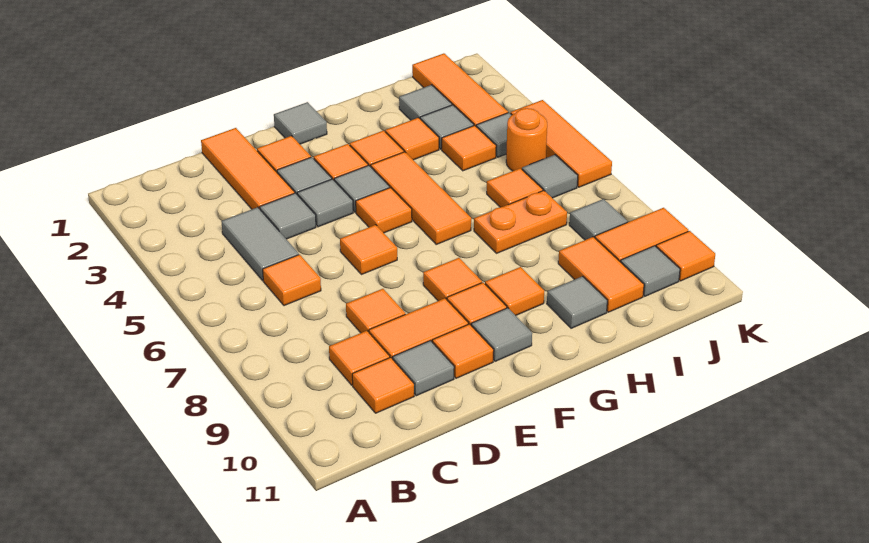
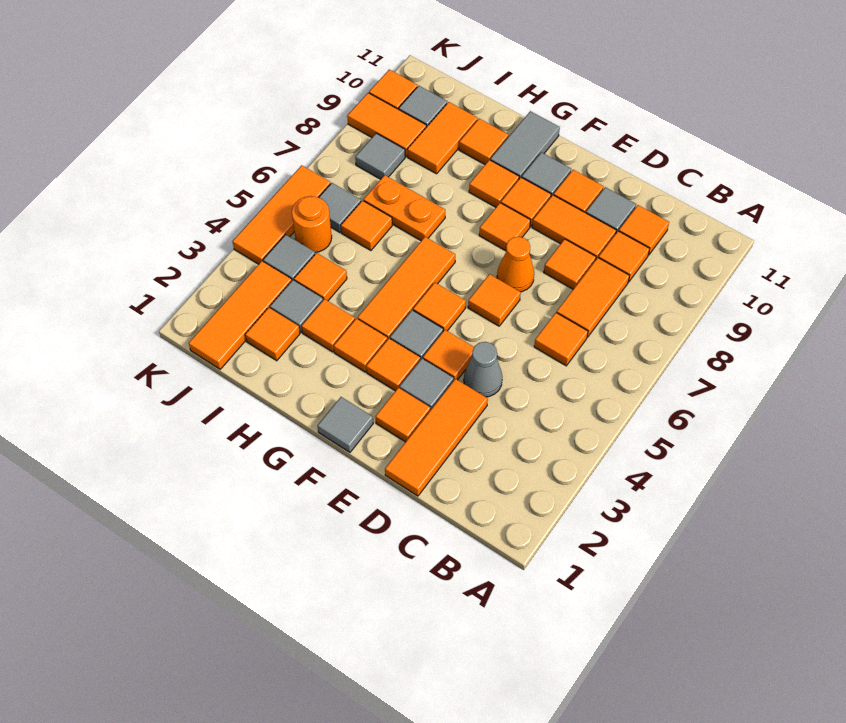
grey tile C4:C5 level 1 -> grey tile G10:G11 level 1
none -> orange tile C7:C8 level 1
grey tile D4 level 1 -> grey cone D4 level 1
grey tile E4 level 1 -> orange tile E4 level 1
none -> orange cone E7 level 1
grey tile H10 level 1 -> orange tile H10 level 1
grey tile I2 level 1 -> orange tile I2 level 1

